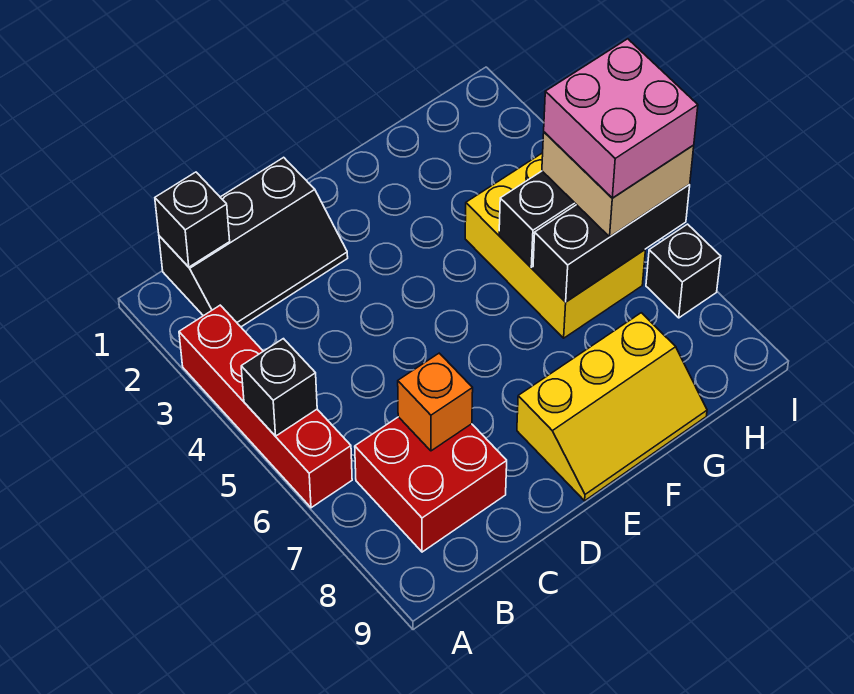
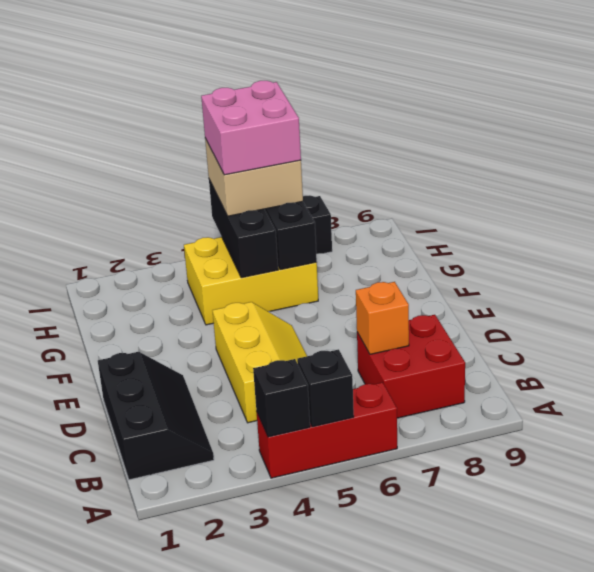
red brick A3:A6 level 1 -> red brick A4:A6 level 1
black brick B1 level 2 -> black brick A4 level 2
yellow slope E8:G9 level 1 top 8 -> yellow slope C4:E5 level 1 top 4

